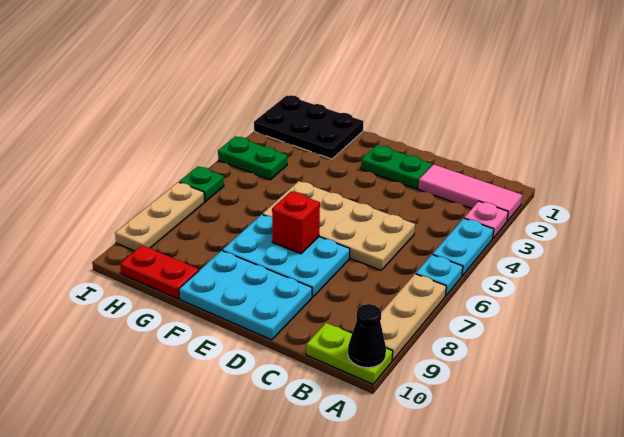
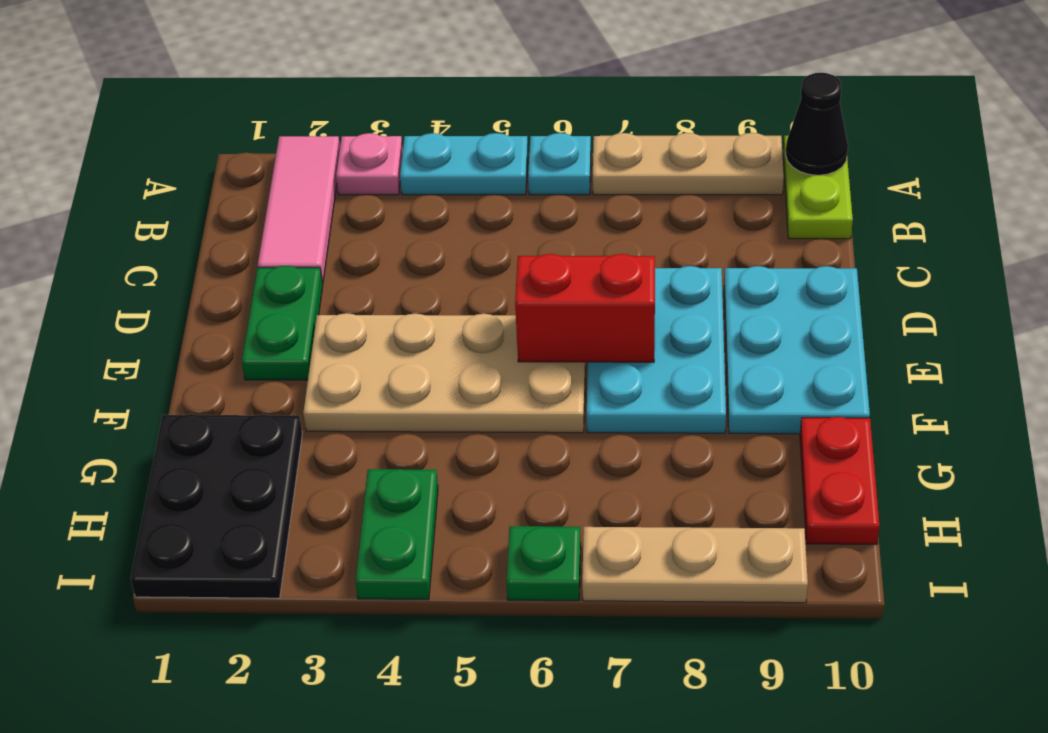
tan plate C5:F6 level 1 -> tan plate E3:F6 level 1
red brick E7 level 2 -> red brick E6:E7 level 2

